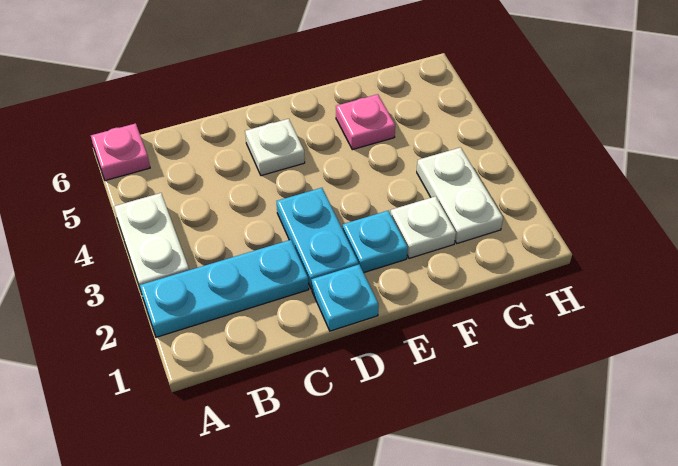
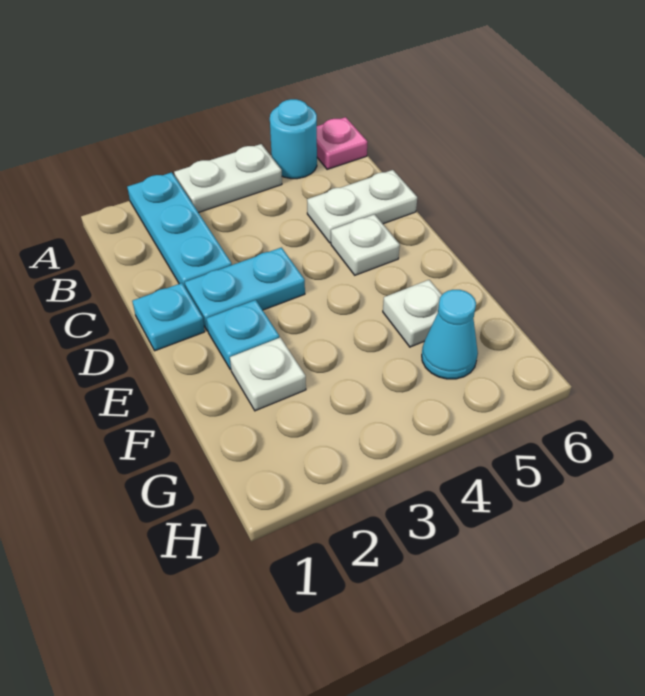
none -> cyan round brick A5 level 1
pink plate F5 level 1 -> white plate F5 level 1
white plate G2:G3 level 1 -> white plate C5:C6 level 1
none -> cyan cone G5 level 1

